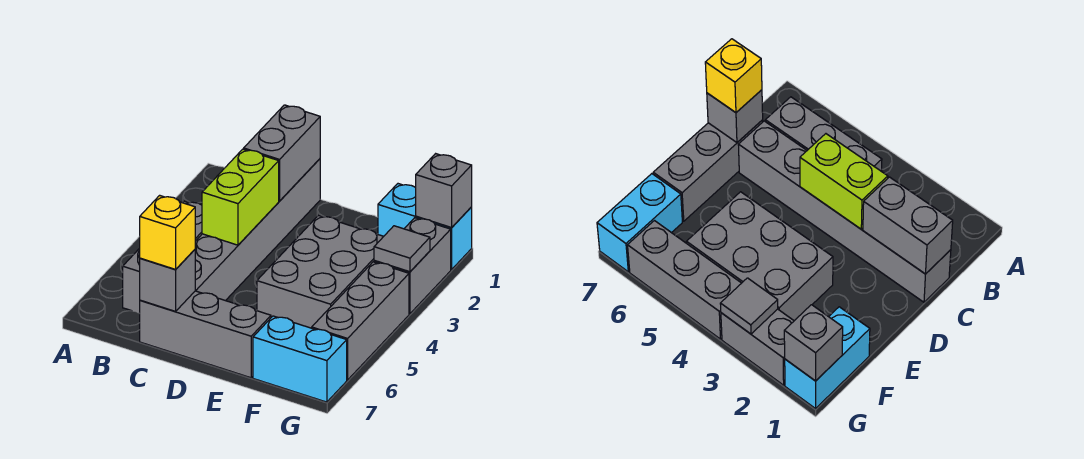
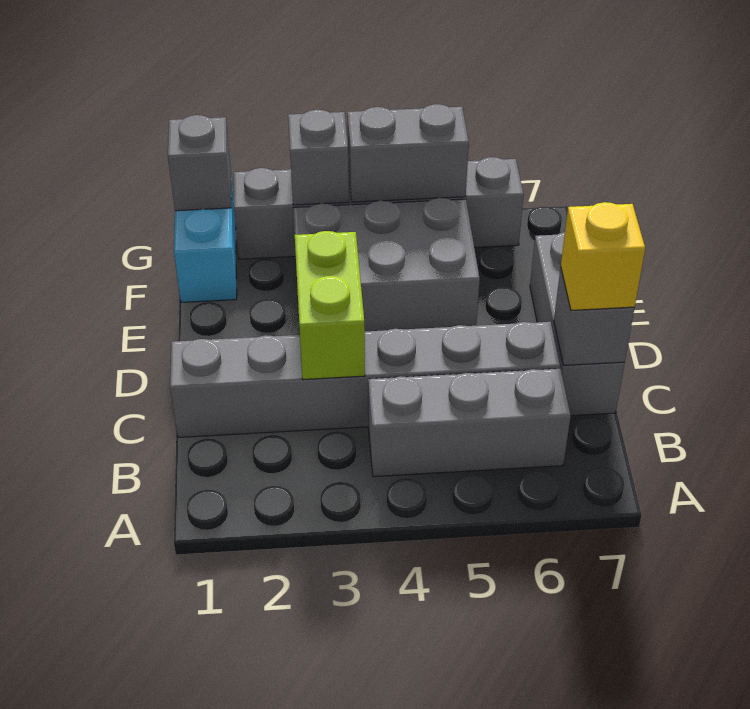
grey brick C1:C2 level 2 -> grey brick G4:G5 level 2
lime brick C3:C4 level 2 -> lime brick C3:D3 level 2
cyan brick F7:G7 level 1 -> none
grey tile G3 level 2 -> grey brick G3 level 2

